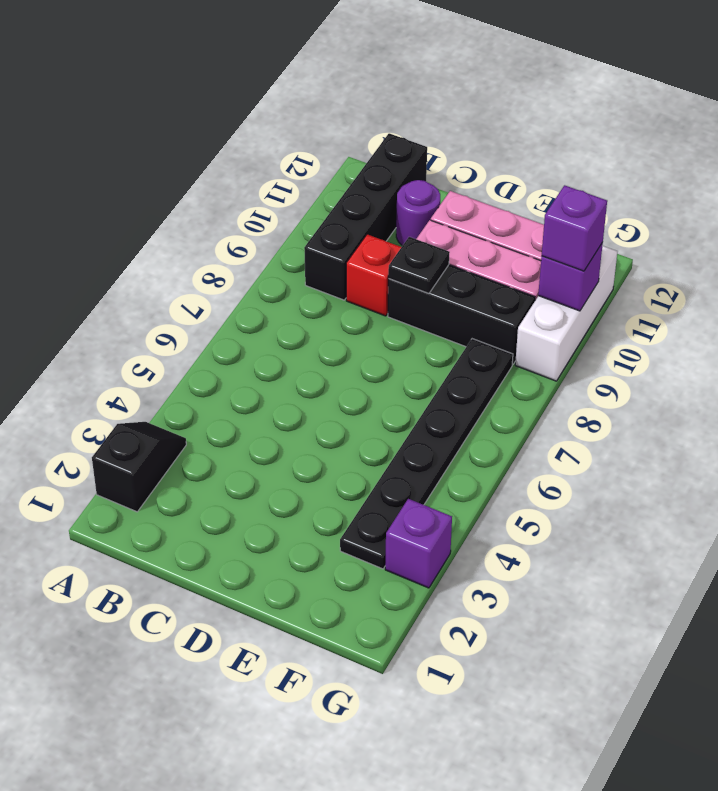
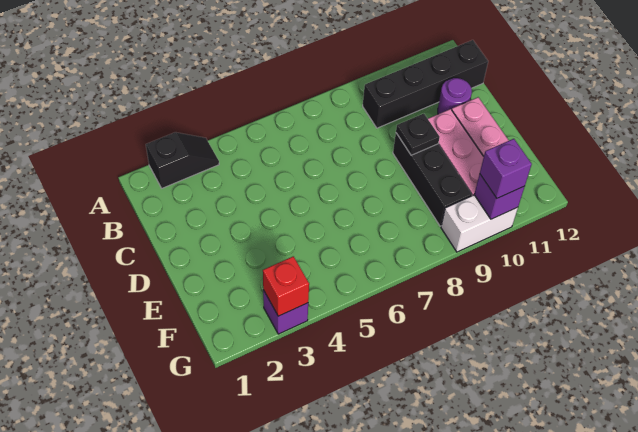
red brick C9 level 1 -> red brick G3 level 2
black plate F3:F8 level 1 -> none
white brick G9:G11 level 1 -> white brick G9:G10 level 1

